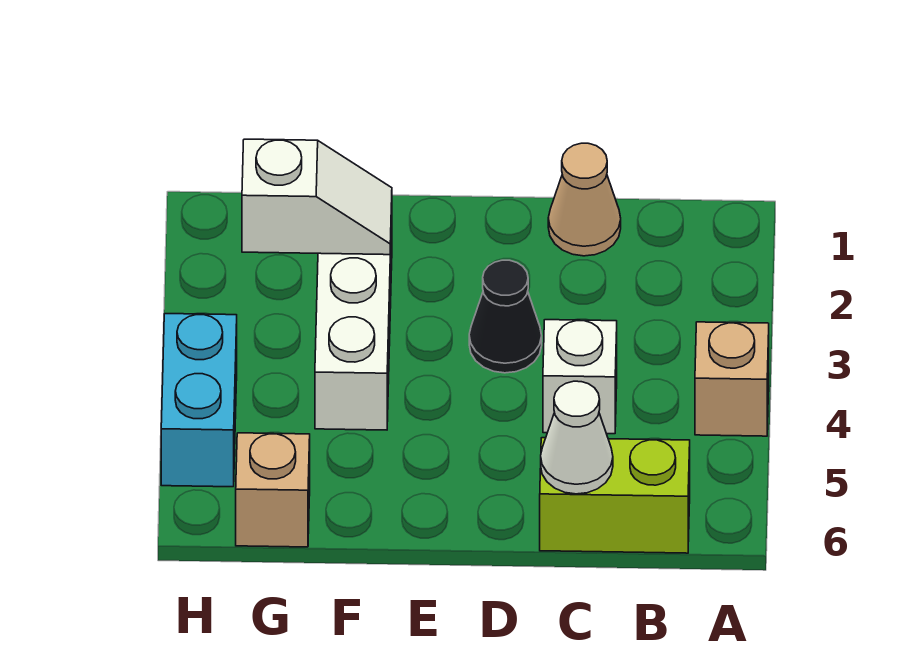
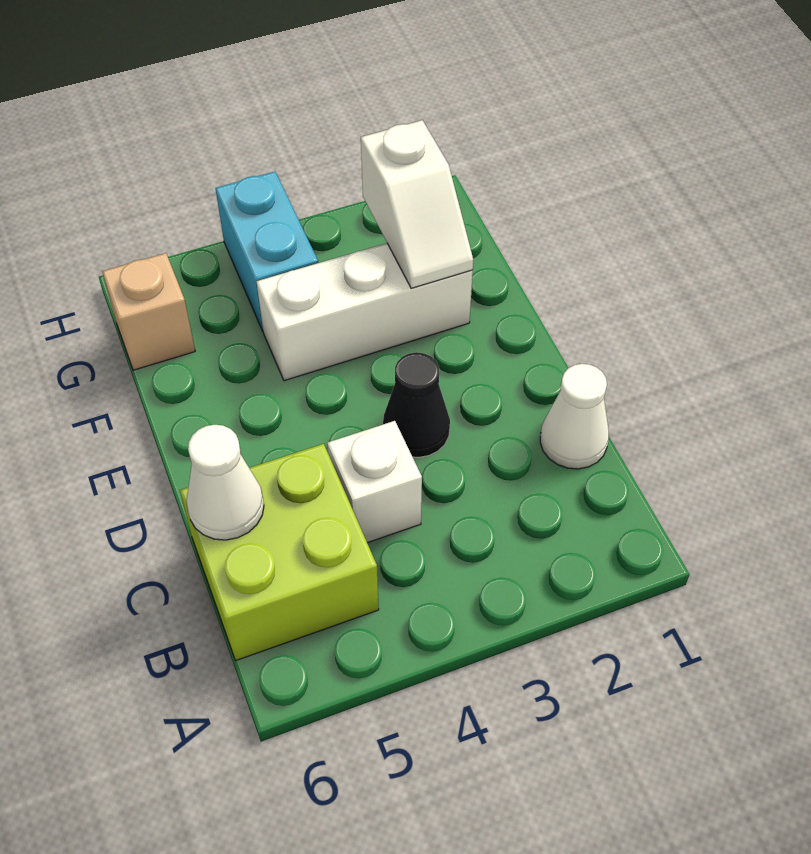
tan brick A4 level 1 -> none
lime brick B6:C6 level 1 -> lime brick B5:C6 level 1
tan cone C1 level 1 -> white cone C1 level 1
cyan brick H4:H5 level 1 -> cyan brick G4:H4 level 1

